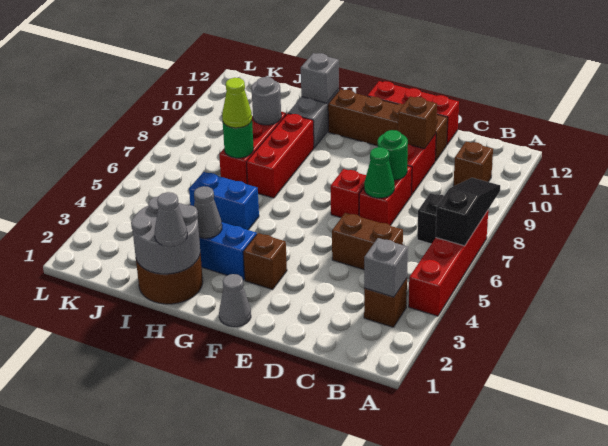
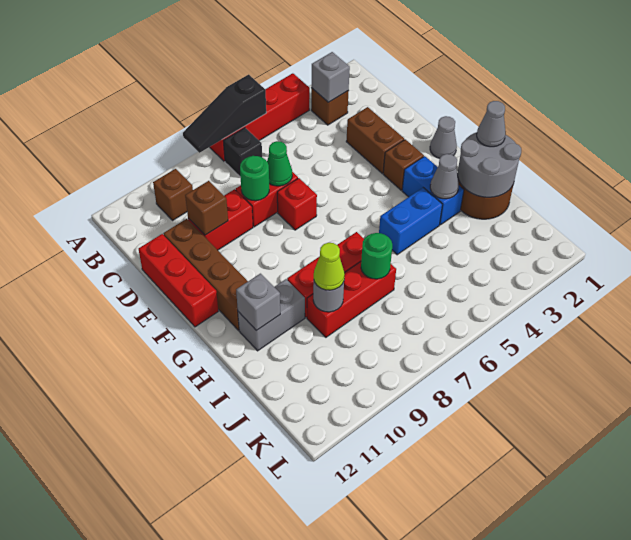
brown brick C5:D5 level 1 -> brown brick D3:E3 level 1
blue brick H5:I5 level 1 -> blue brick H4:H5 level 1
lime cone I7 level 3 -> lime cone I9 level 3

